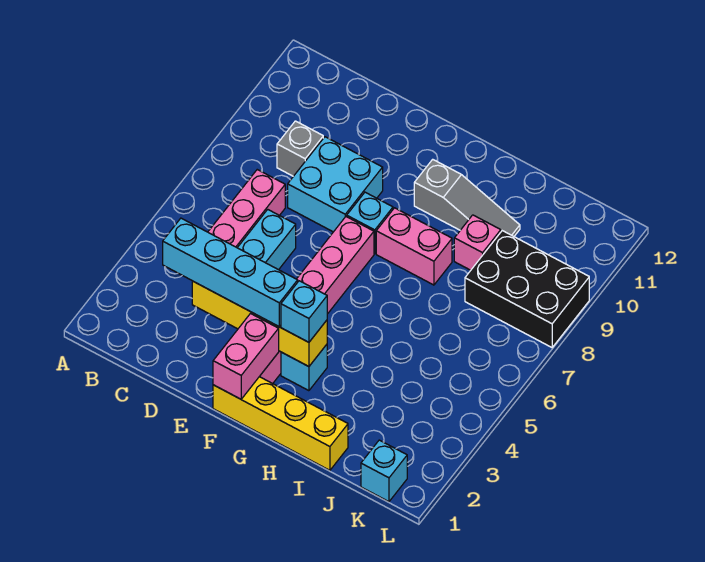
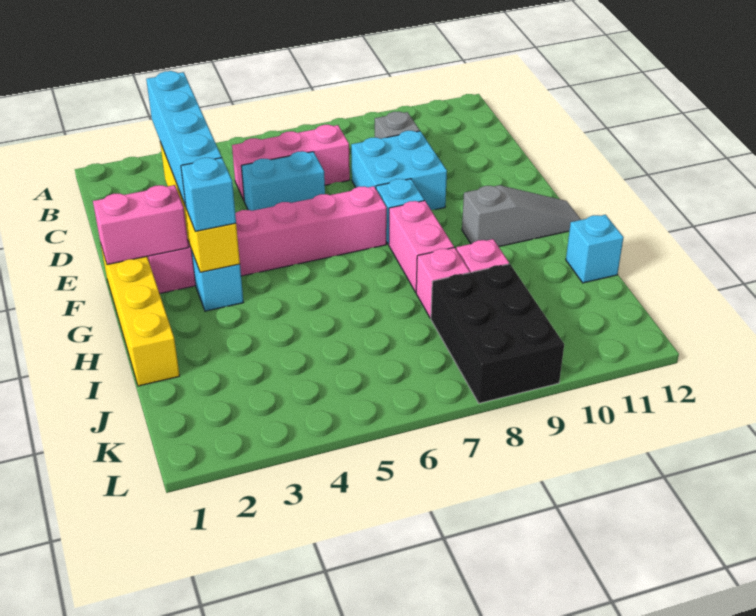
grey slope G10:I10 level 1 top G -> grey slope G10:G12 level 1 top 10
none -> pink brick I8 level 1
cyan brick K1 level 1 -> cyan brick I12 level 1

